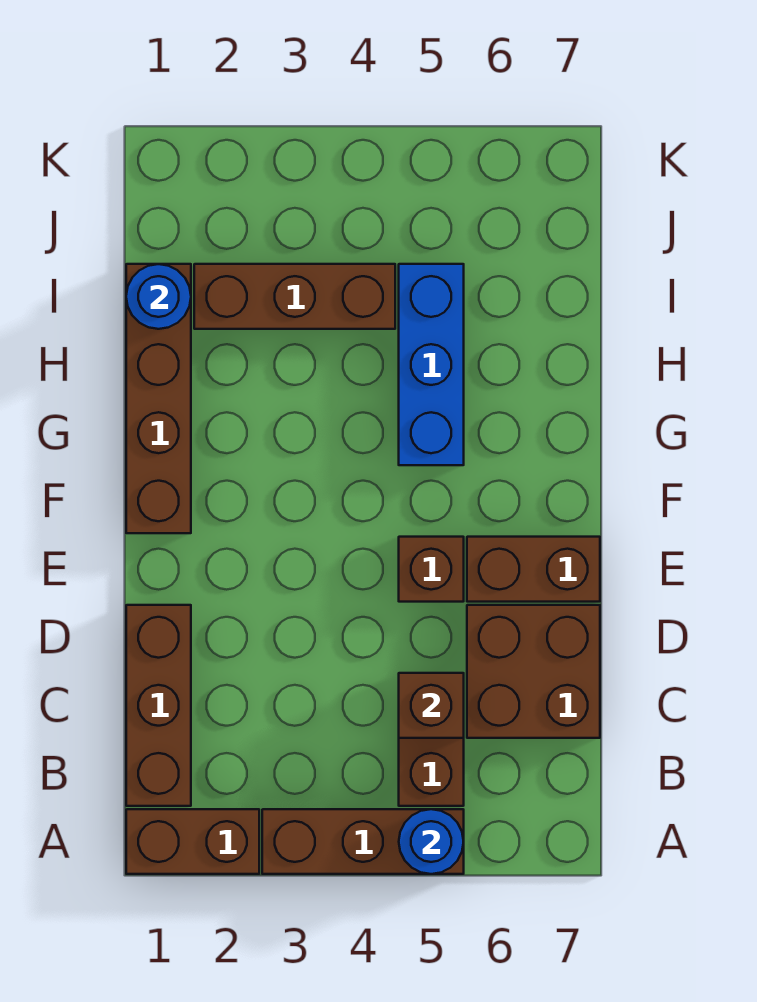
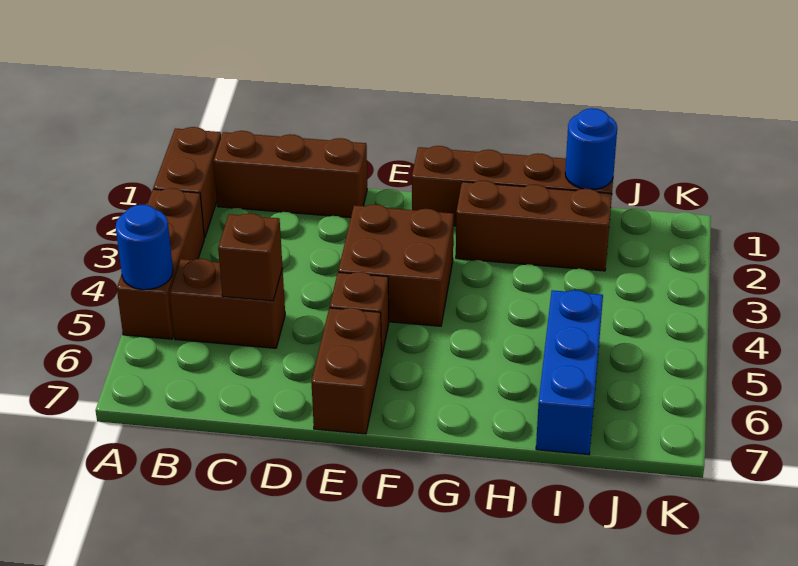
brown brick C6:D7 level 1 -> brown brick E3:F4 level 1
blue brick G5:I5 level 1 -> blue brick I5:I7 level 1
brown brick I2:I4 level 1 -> brown brick G2:I2 level 1

